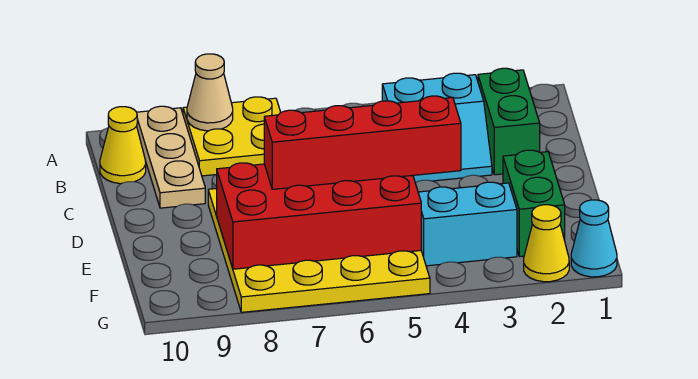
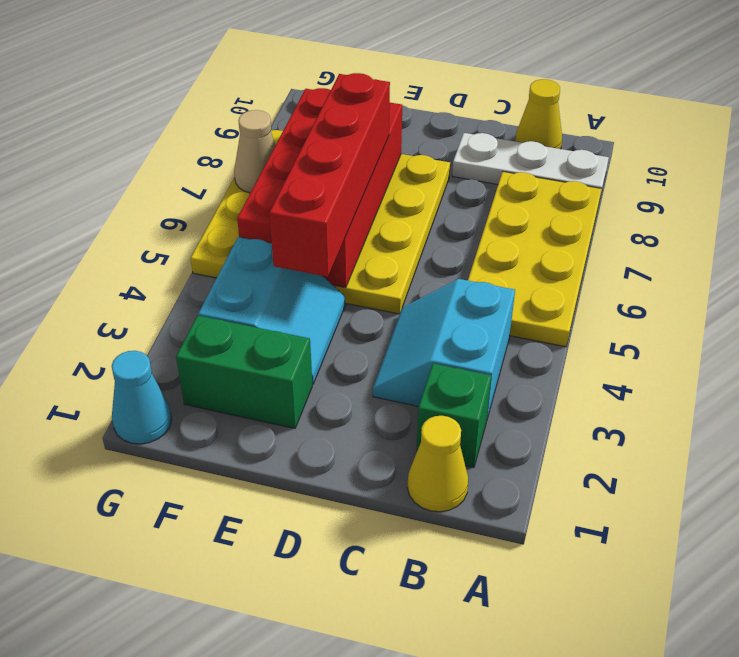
yellow plate A7:B8 level 1 -> yellow plate A5:B8 level 1
tan cone A8 level 2 -> tan cone G7 level 2
tan plate A9:C9 level 1 -> white plate A9:C9 level 1
green brick B2:C2 level 1 -> green brick B2 level 1
yellow cone G2 level 1 -> yellow cone B1 level 1

